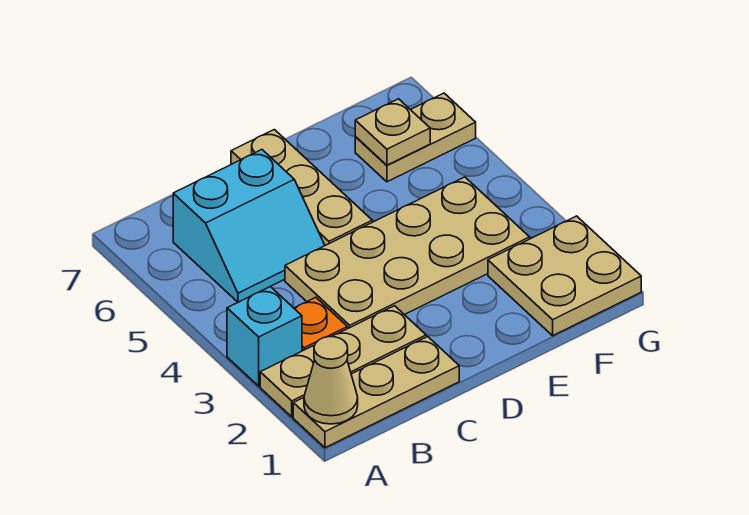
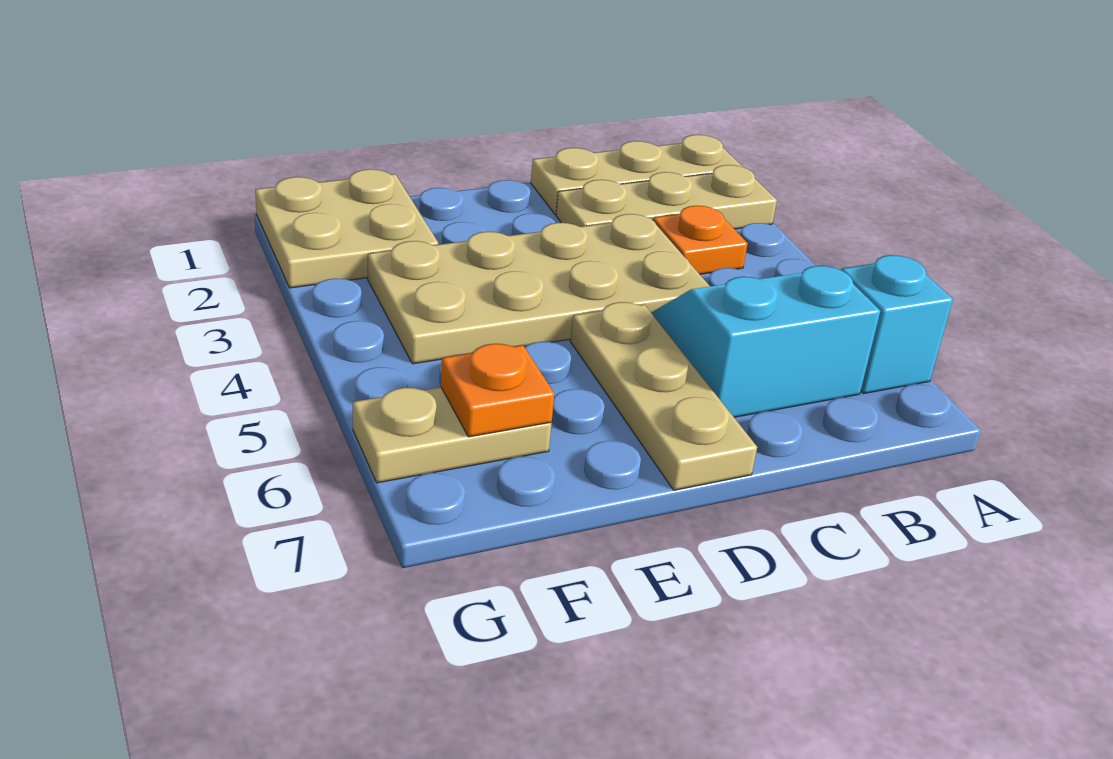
tan cone A1 level 2 -> none
cyan brick A3 level 1 -> cyan brick A6 level 1
tan plate F6 level 2 -> orange plate F6 level 2

